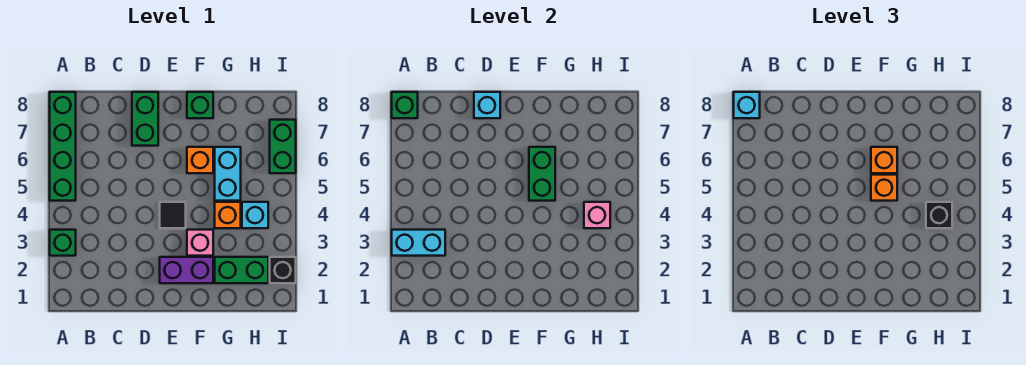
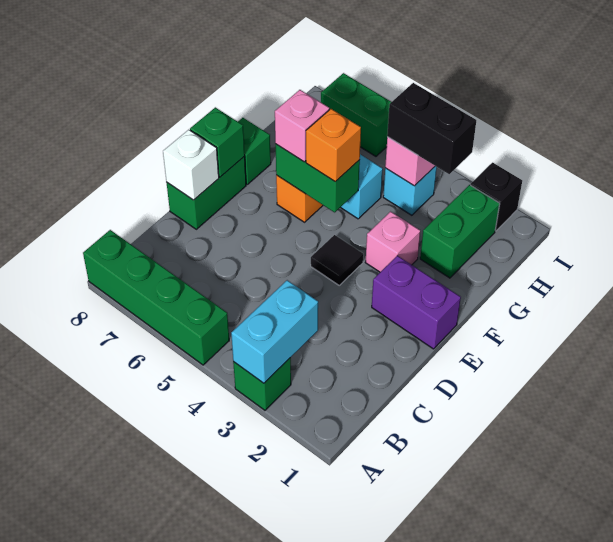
green brick A8 level 2 -> green brick E8 level 2
cyan brick A8 level 3 -> none
green brick D7:D8 level 1 -> green brick D8:E8 level 1
cyan brick D8 level 2 -> white brick D8 level 2
purple brick E2:F2 level 1 -> purple brick E1:E2 level 1
orange brick F6 level 3 -> pink brick F6 level 3
orange brick G4 level 1 -> none
black brick H4 level 3 -> black brick H3:H4 level 3

